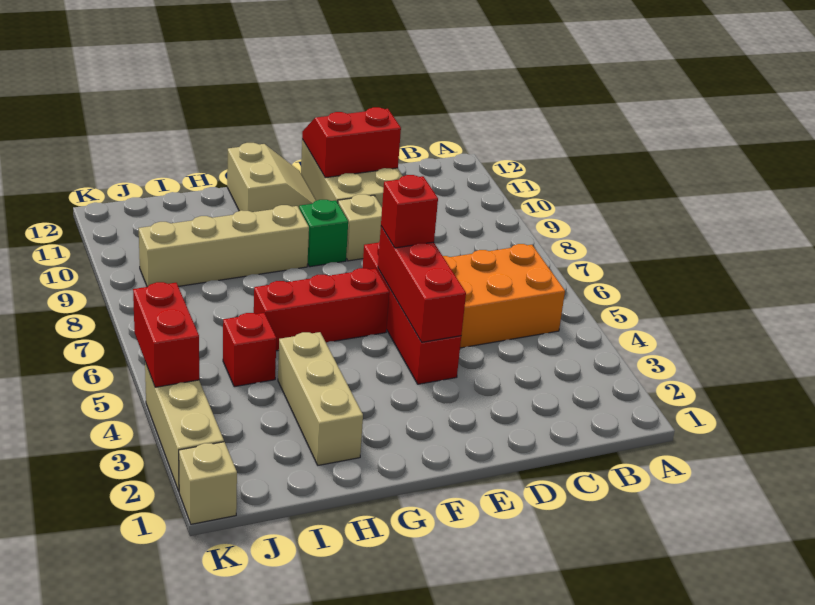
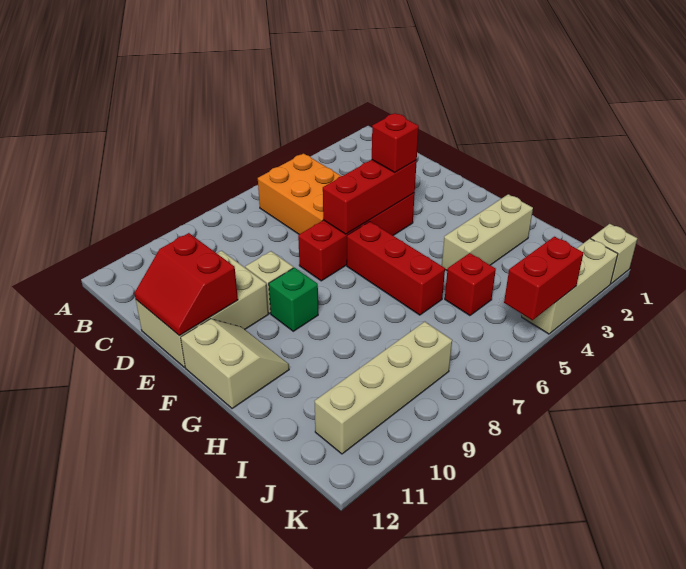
red brick E6 level 3 -> red brick E4 level 3
tan slope F11:G12 level 1 top G -> tan slope F11:G12 level 1 top 12
tan brick G9:J9 level 1 -> tan brick J8:J11 level 1

